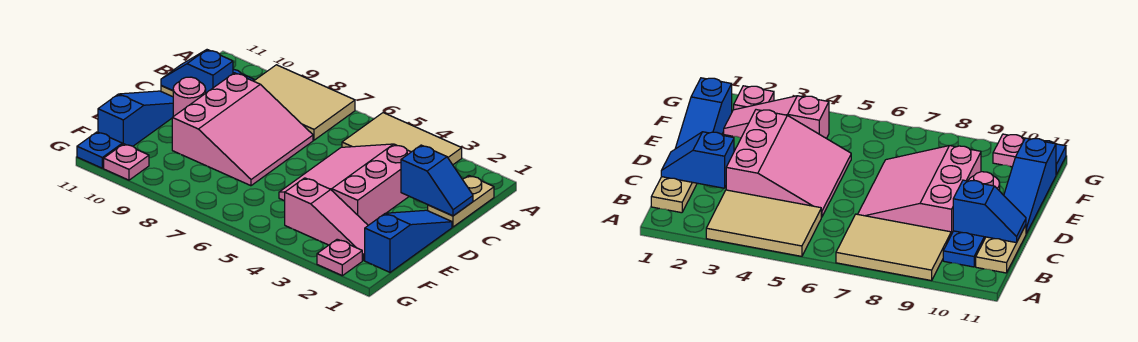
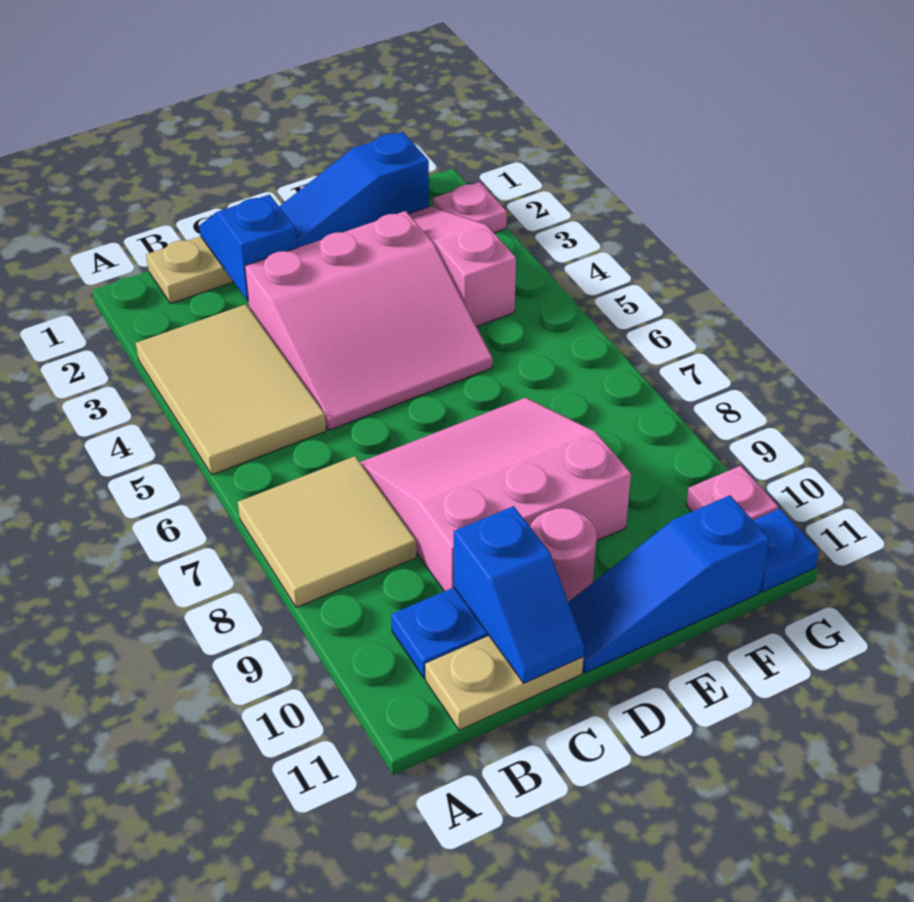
tan tile A7:B9 level 1 -> tan tile A7:B8 level 1

